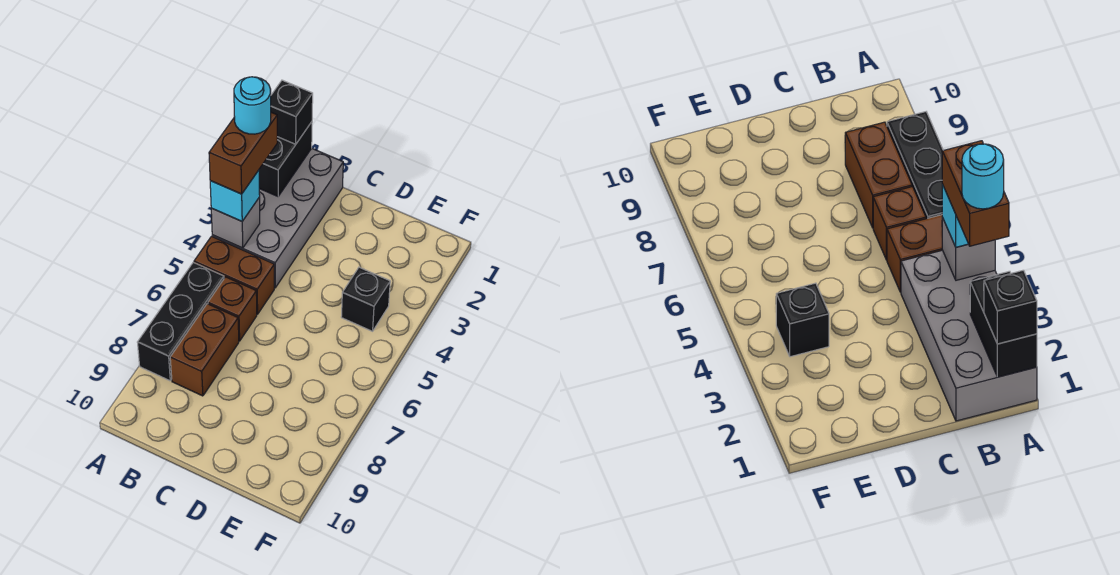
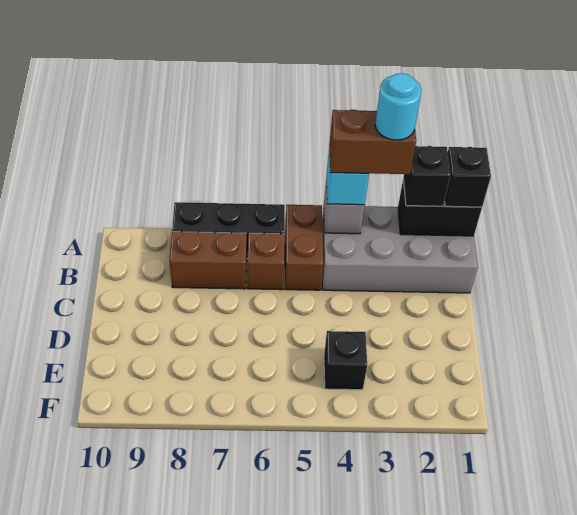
none -> black brick A2 level 3

